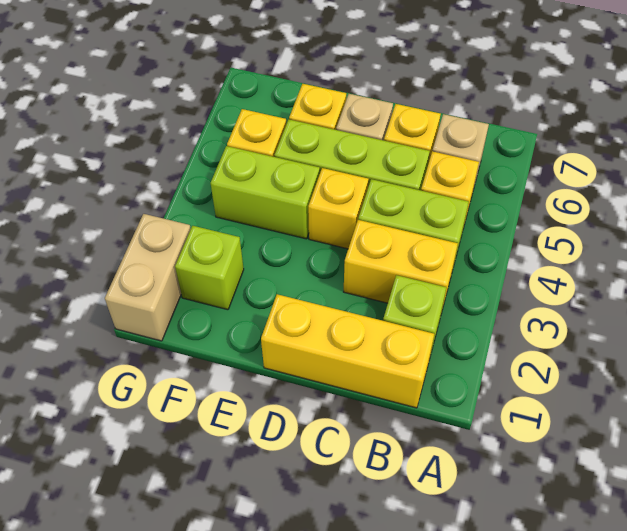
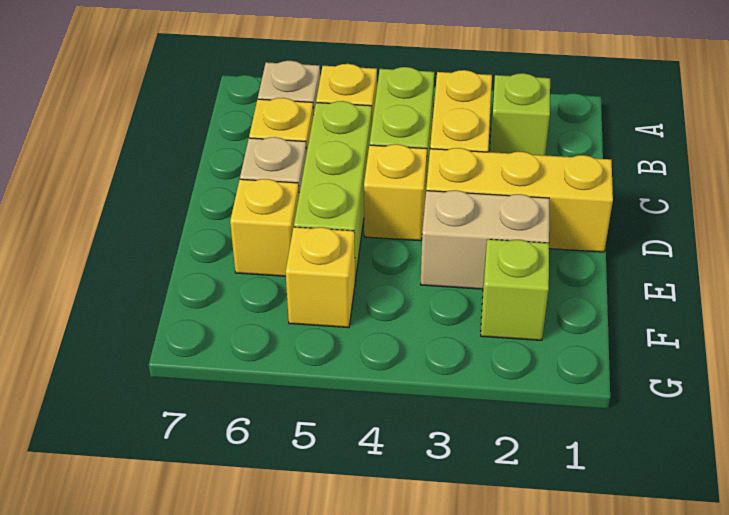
yellow brick B1:D1 level 1 -> yellow brick D1:D3 level 1
lime brick E4:F4 level 1 -> none
tan brick G1:G2 level 1 -> tan brick E2:E3 level 1

